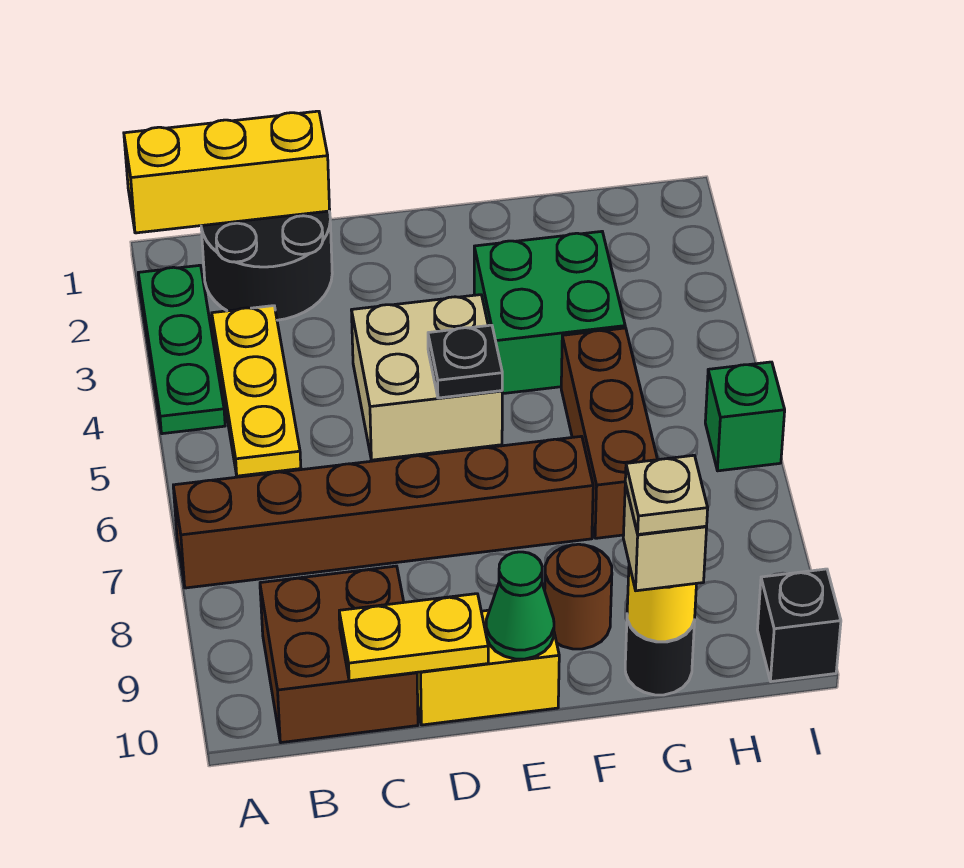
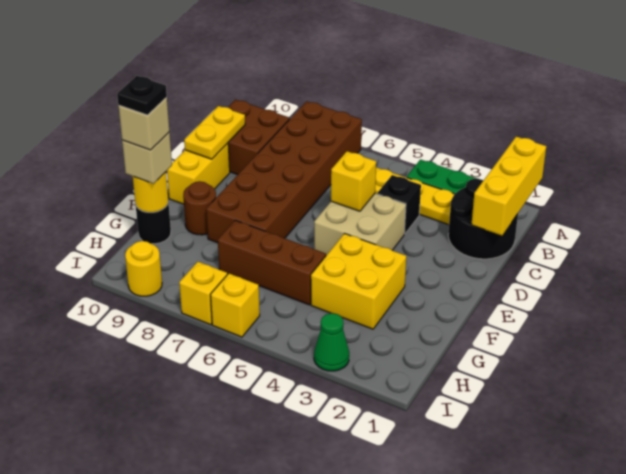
brown brick A7:F7 level 1 -> brown brick A7:F8 level 1
none -> yellow brick D5 level 2
black plate E5 level 2 -> black plate G10 level 5
green cone E10 level 2 -> green cone I3 level 1
green brick F3:G4 level 1 -> yellow brick F3:G4 level 1
tan plate G10 level 4 -> tan brick G10 level 4
green brick I6 level 1 -> yellow brick I6 level 1
none -> yellow brick I7 level 1
none -> yellow round brick I9 level 1
black brick I10 level 1 -> black brick C4 level 1

